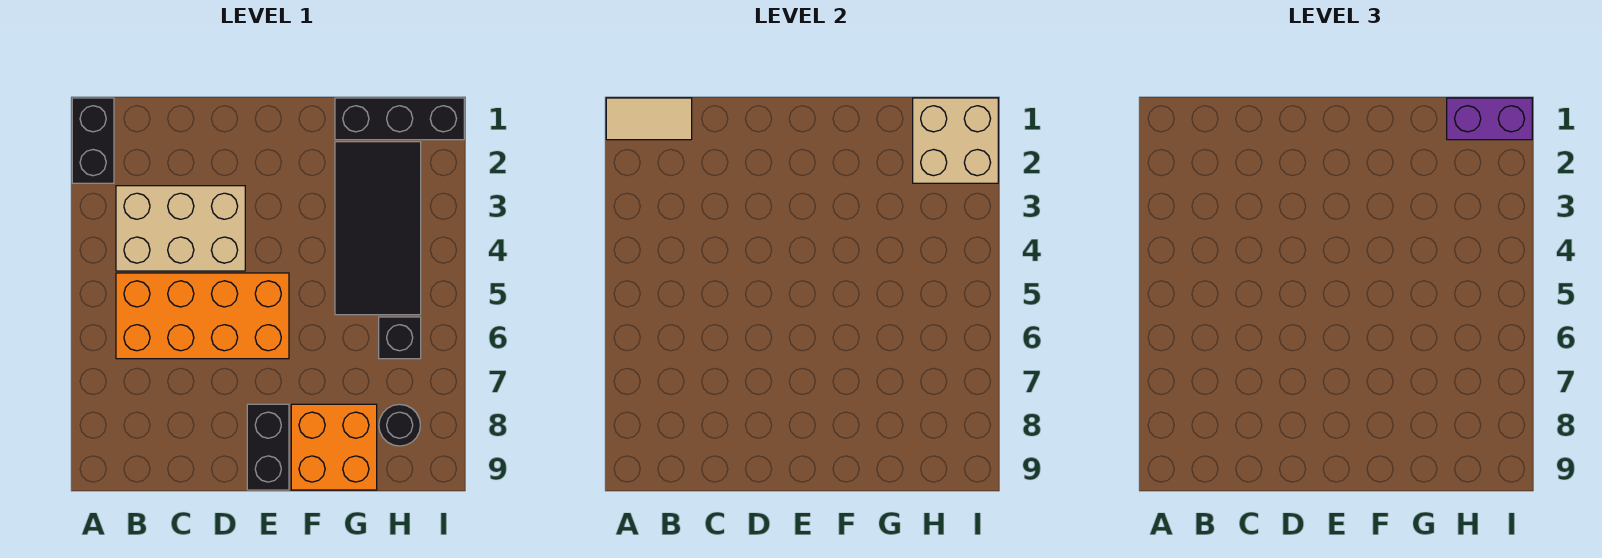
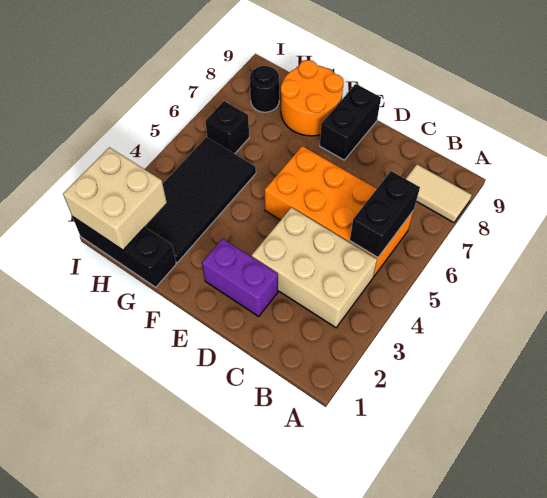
black brick A1:A2 level 1 -> black brick B5:B6 level 2
tan tile A1:B1 level 2 -> tan tile A8:B8 level 1
orange brick F8:G9 level 1 -> orange round brick F8:G9 level 1
purple brick H1:I1 level 3 -> purple brick D2:E2 level 1

